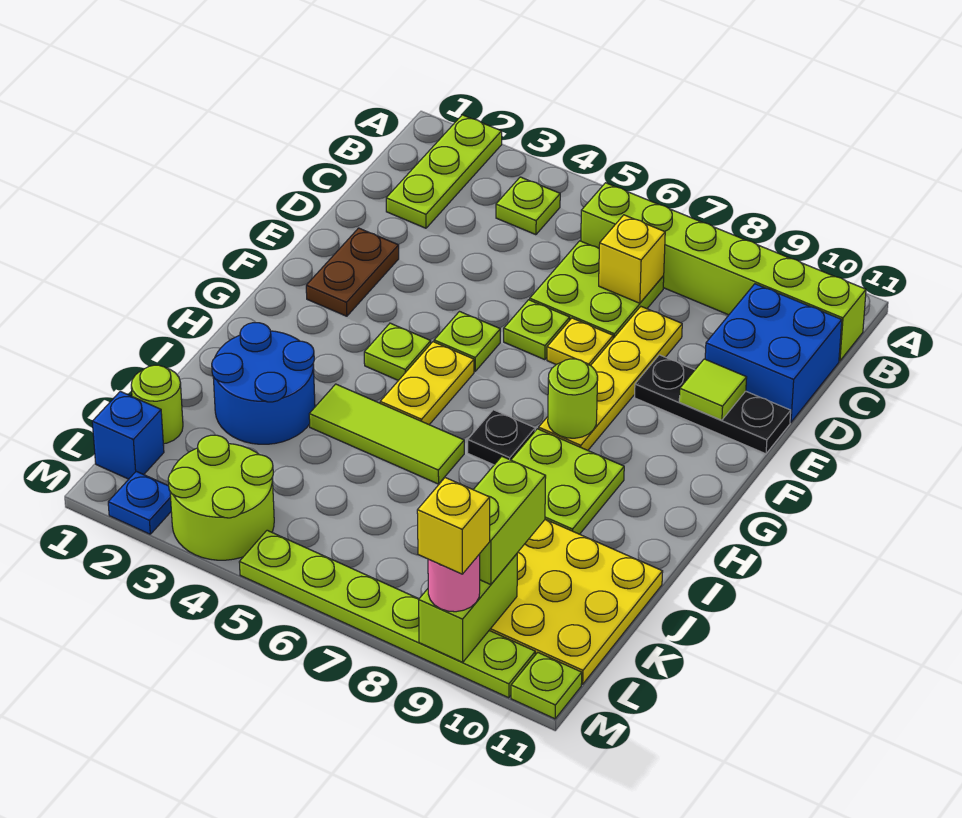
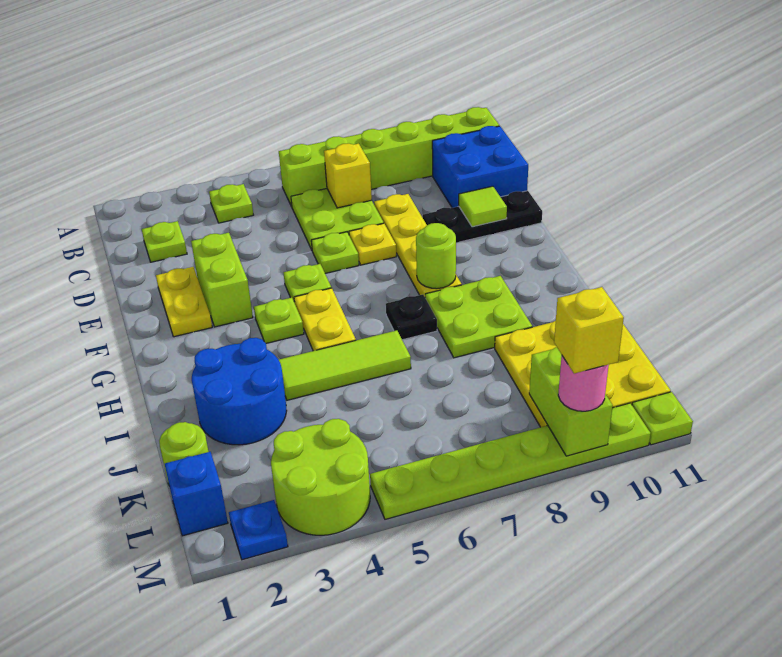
lime plate A2:C2 level 1 -> lime plate C2 level 1
brown plate E2:F2 level 1 -> yellow plate E2:F2 level 1
lime brick K9:L9 level 3 -> lime brick E3:F3 level 1

